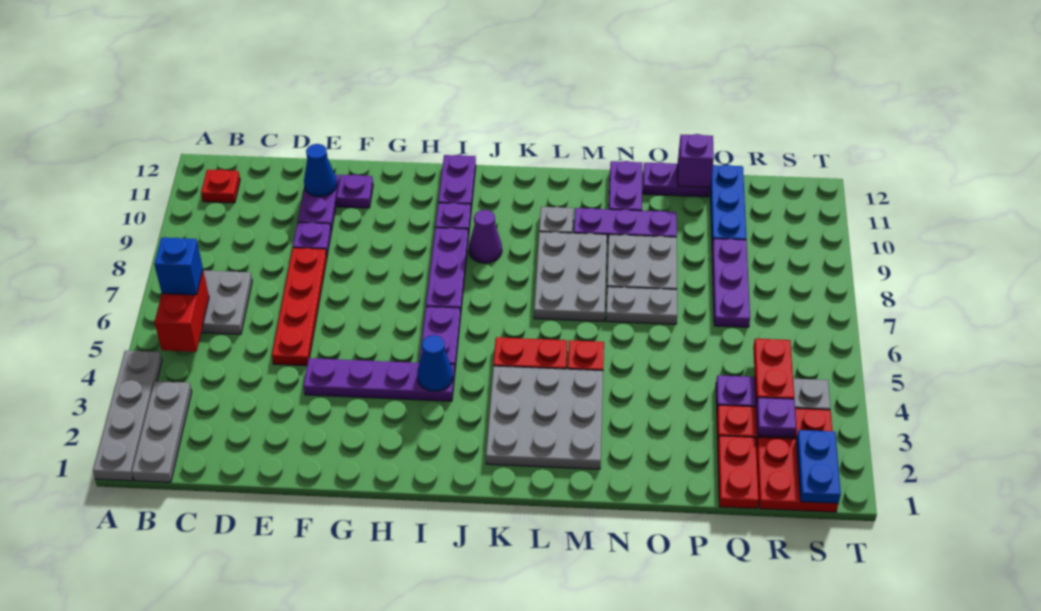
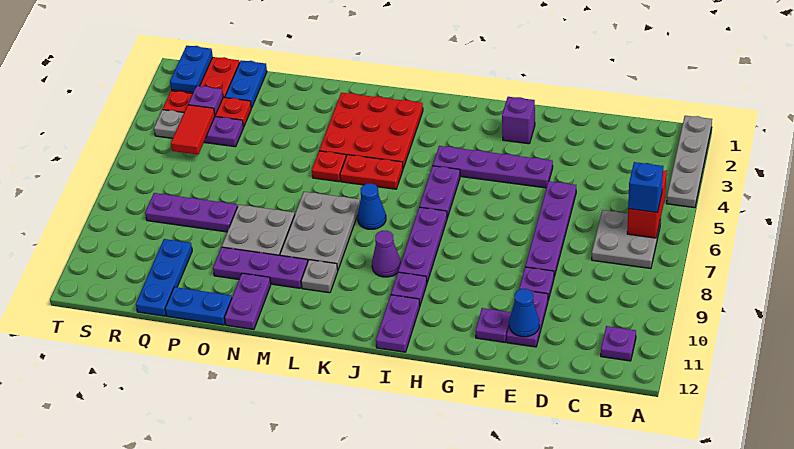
grey plate B1:B3 level 1 -> none
red plate B11 level 1 -> purple plate B11 level 1
red plate E5:E8 level 1 -> purple plate E5:E8 level 1
blue cone I4 level 2 -> blue cone K7 level 1
grey plate K2:M4 level 1 -> red plate K2:M4 level 1
grey plate N7:O7 level 1 -> none
purple plate O12:P12 level 1 -> blue plate O12:P12 level 1
purple brick P12 level 2 -> purple brick G2 level 1
red plate Q1:Q2 level 1 -> blue plate Q1:Q2 level 1
purple plate Q7:Q9 level 1 -> purple plate P8:R8 level 1
red plate R4:R5 level 2 -> red tile R4:R5 level 2

